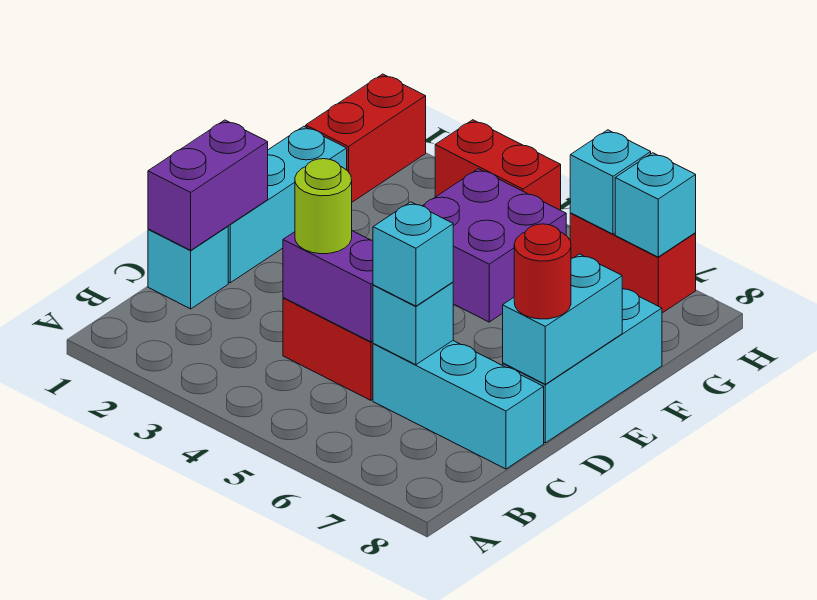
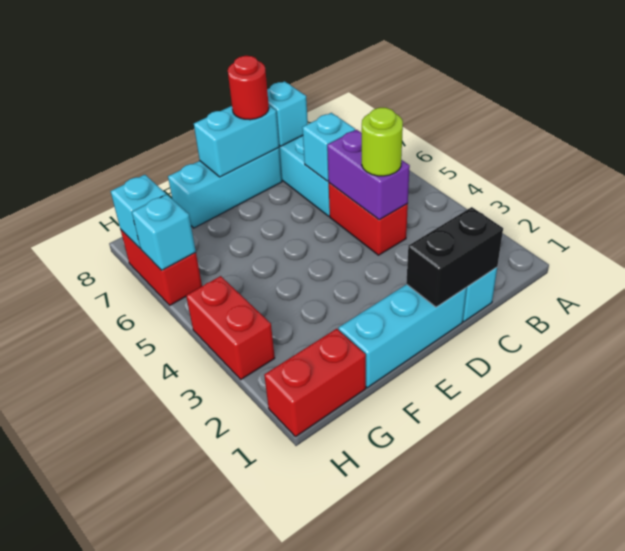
purple brick C1:D1 level 2 -> black brick C1:D1 level 2
cyan brick C6 level 3 -> cyan brick C8 level 2
purple brick F4:G5 level 1 -> none

